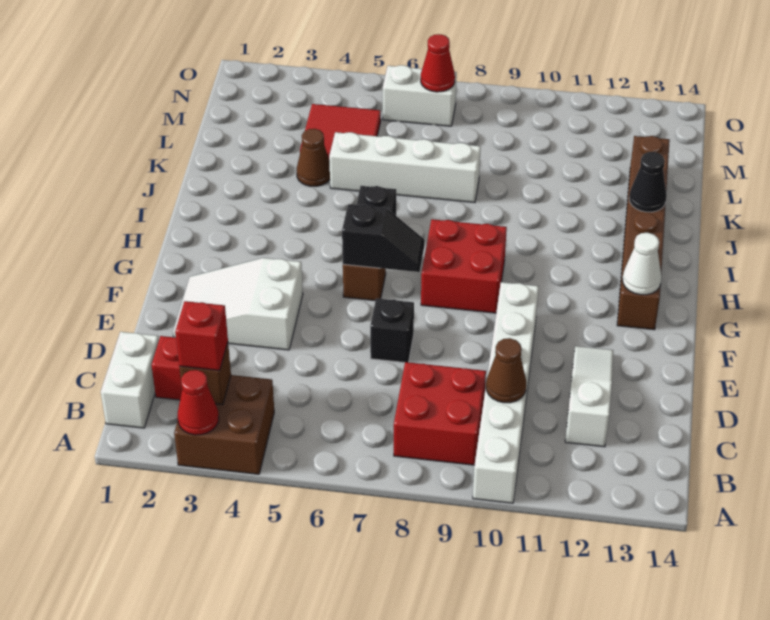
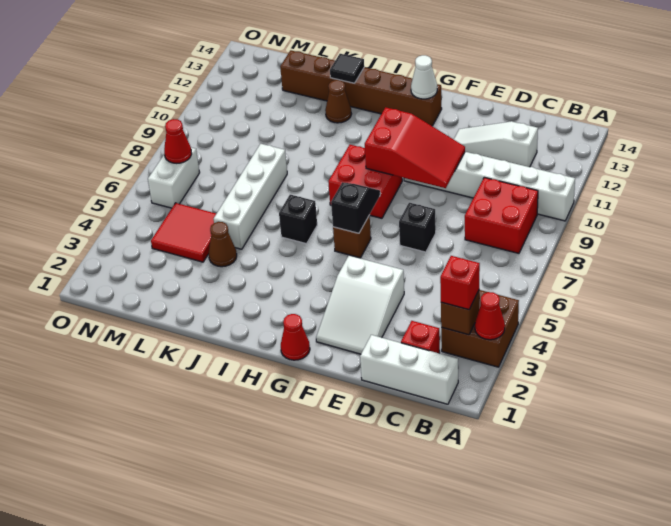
white brick B1:C1 level 1 -> white brick B1:D1 level 1
brown cone C10 level 2 -> brown cone J12 level 1
none -> red slope E9:G10 level 2 top G
none -> red cone G1 level 1
black cone J13 level 2 -> black tile J13 level 2

